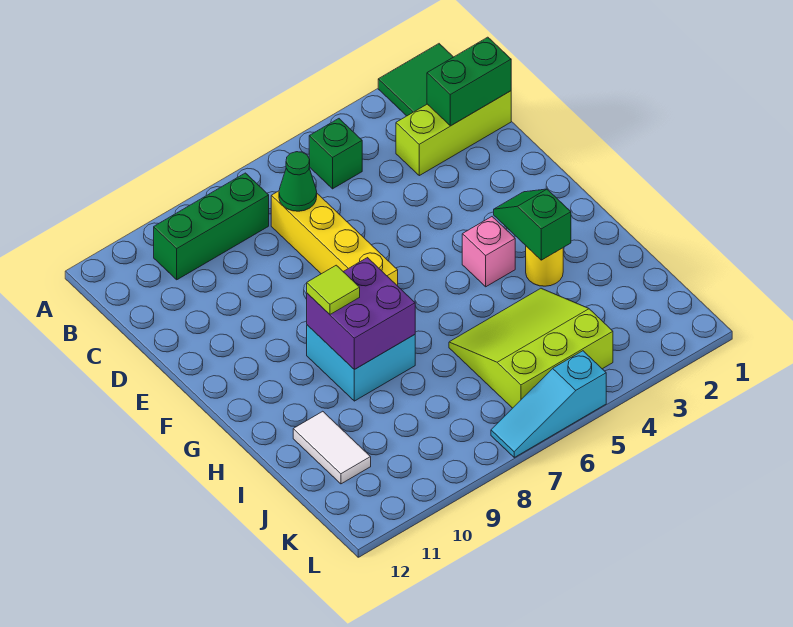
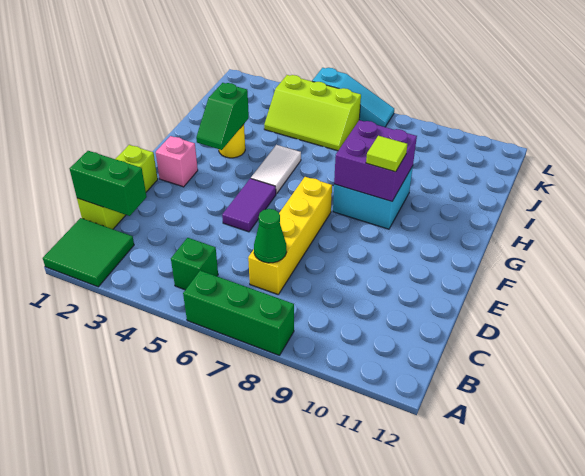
green brick B8:B10 level 1 -> green brick A6:A8 level 1
lime brick C1:C3 level 1 -> lime brick C1:E1 level 1
none -> purple tile E5:F5 level 1
pink brick G4 level 1 -> pink brick F2 level 1
lime slope I4:K6 level 1 top K -> lime slope J4:K6 level 1 top K
white tile I11:J11 level 1 -> white tile G5:H5 level 1

